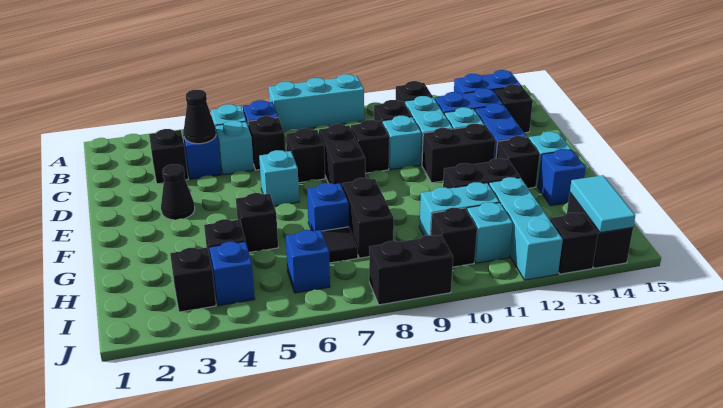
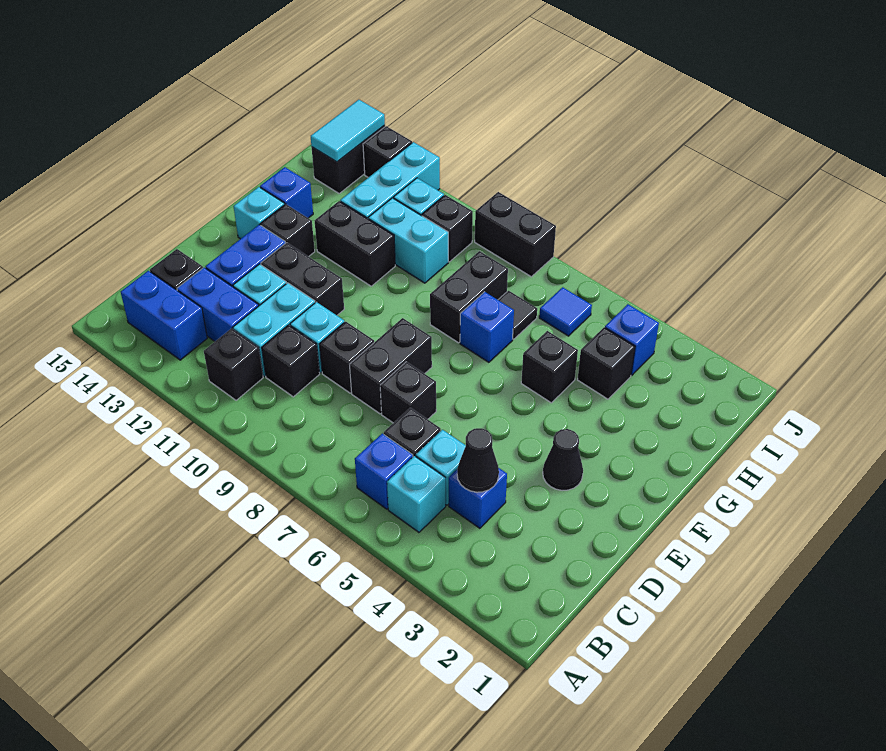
cyan brick A7:A9 level 1 -> none
black brick C3 level 1 -> none
cyan brick E6 level 1 -> none
black brick I3 level 1 -> none
blue brick I6 level 1 -> blue tile I6 level 1

